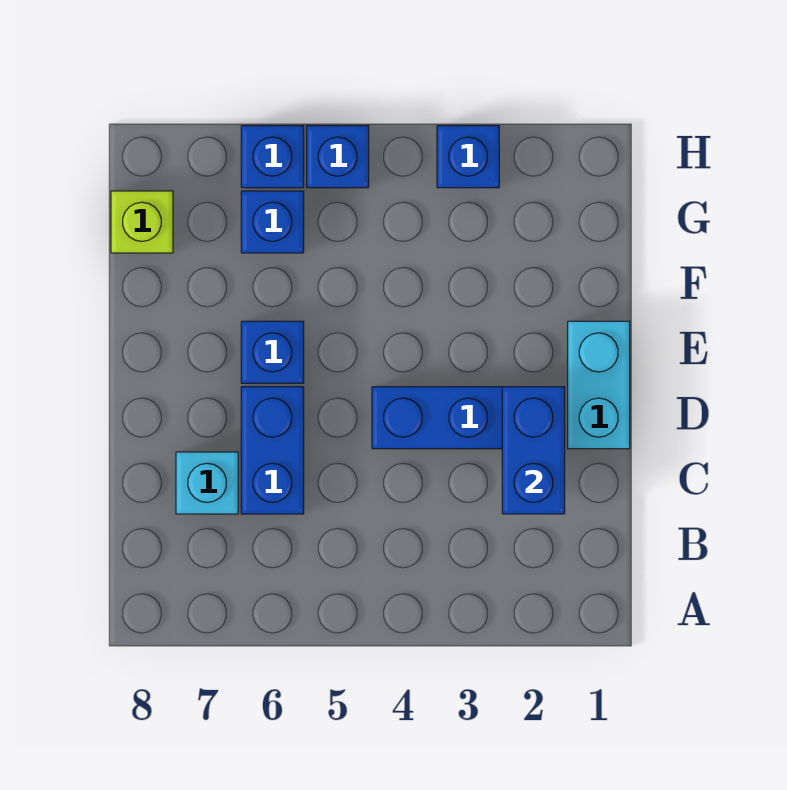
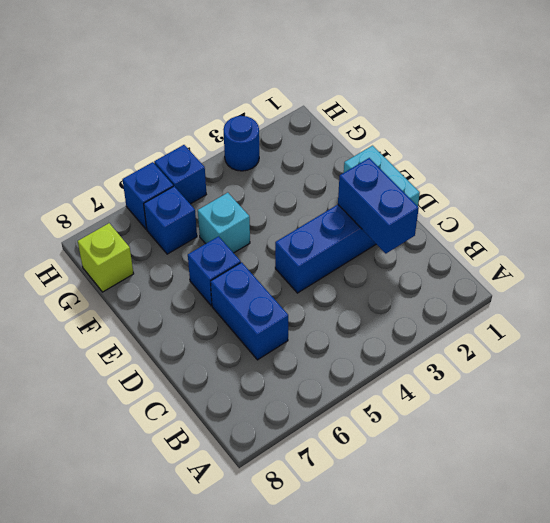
cyan brick C7 level 1 -> cyan brick F5 level 1
blue brick H3 level 1 -> blue round brick H3 level 1

